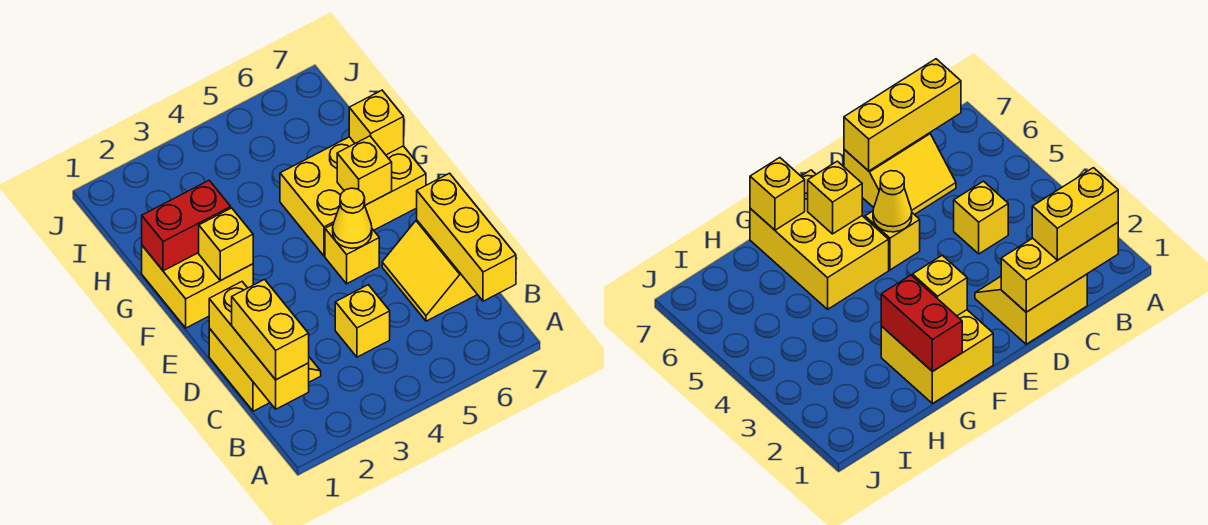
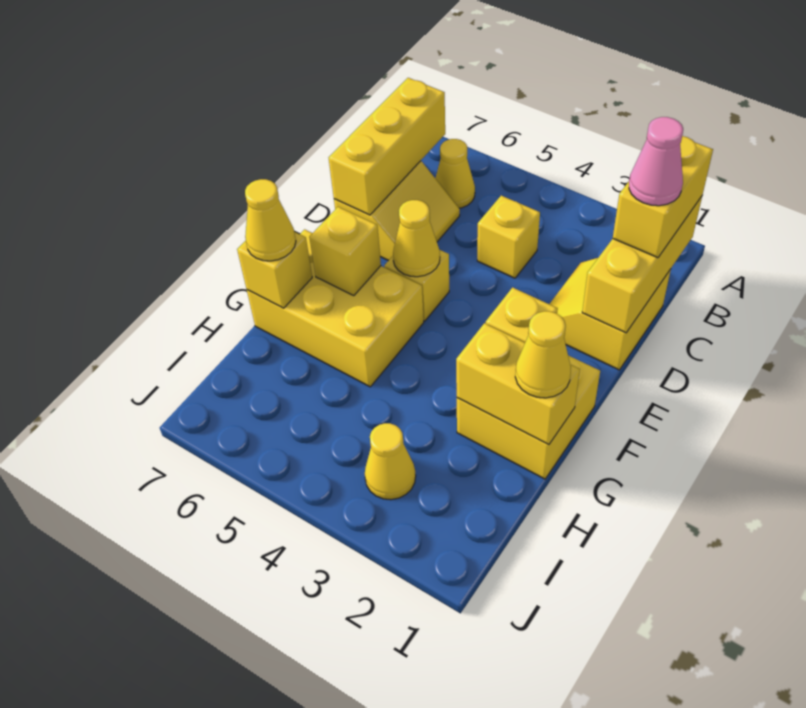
none -> yellow cone B6 level 1
none -> pink cone C1 level 4
red brick G1:G2 level 2 -> yellow brick G1:G2 level 2
none -> yellow cone G1 level 3
none -> yellow cone G7 level 3
none -> yellow cone I3 level 1

